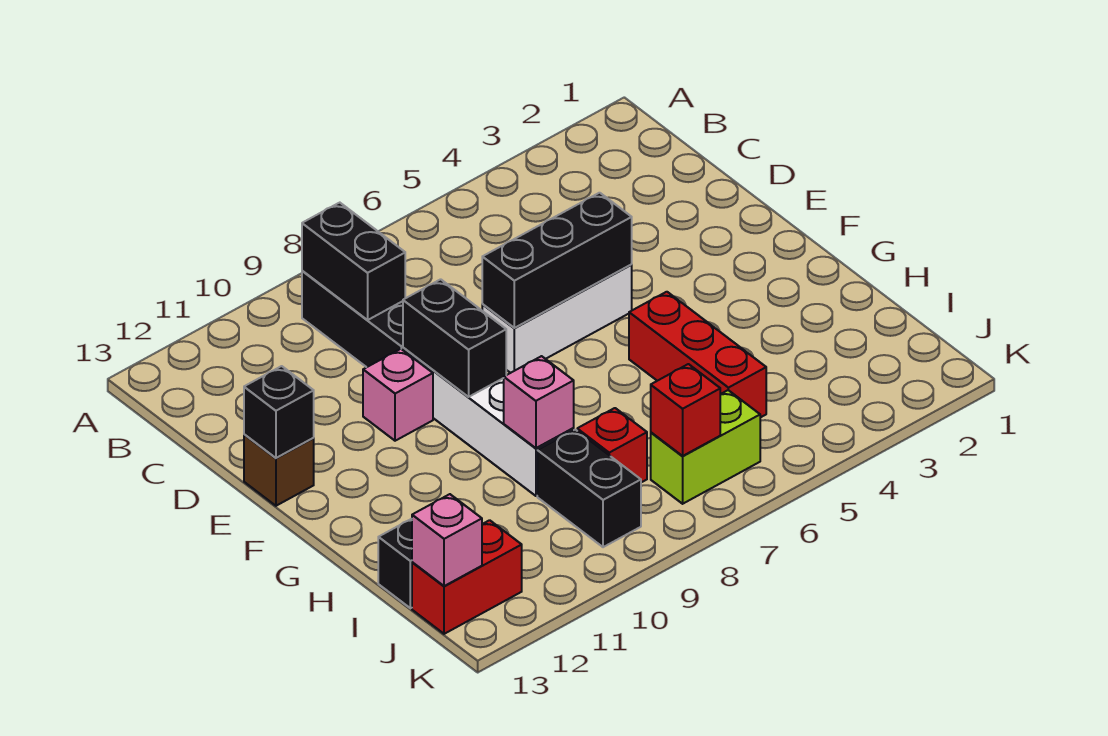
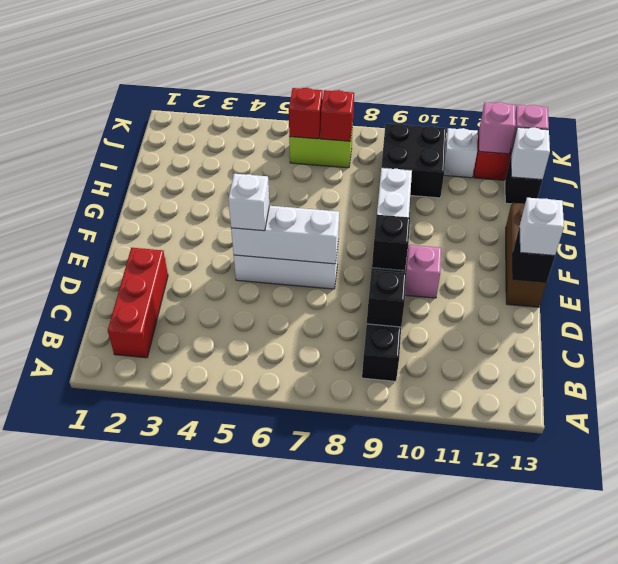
black brick B9:C9 level 2 -> black brick C9 level 2
black brick E5:E7 level 2 -> white brick E5:E7 level 2
none -> white brick E5 level 3
black brick E9:F9 level 2 -> black brick E9 level 2
brown brick E13 level 1 -> brown brick E13:G13 level 1
none -> white brick E13 level 3
red brick G5:I5 level 1 -> red brick B2:D2 level 1
pink brick H9 level 2 -> pink brick J12 level 2
red brick I8 level 1 -> red brick J6 level 2
black brick I9:J9 level 1 -> black brick I9:J10 level 1
none -> white brick I13 level 2
none -> white brick J11 level 1

